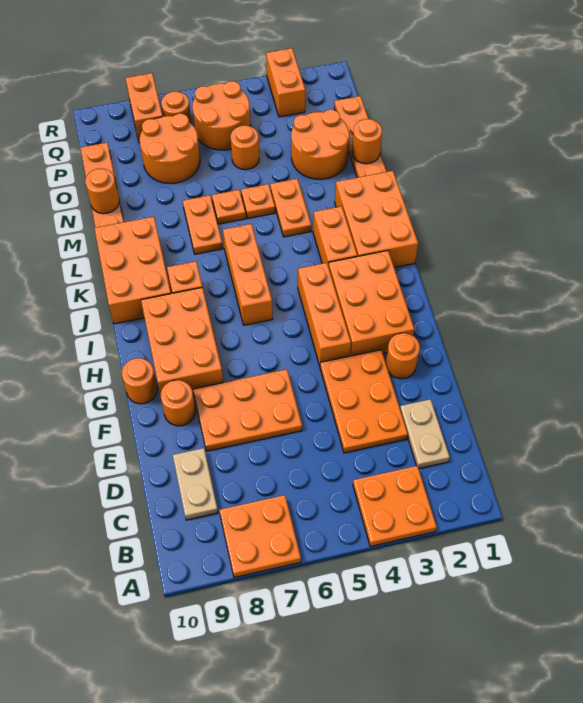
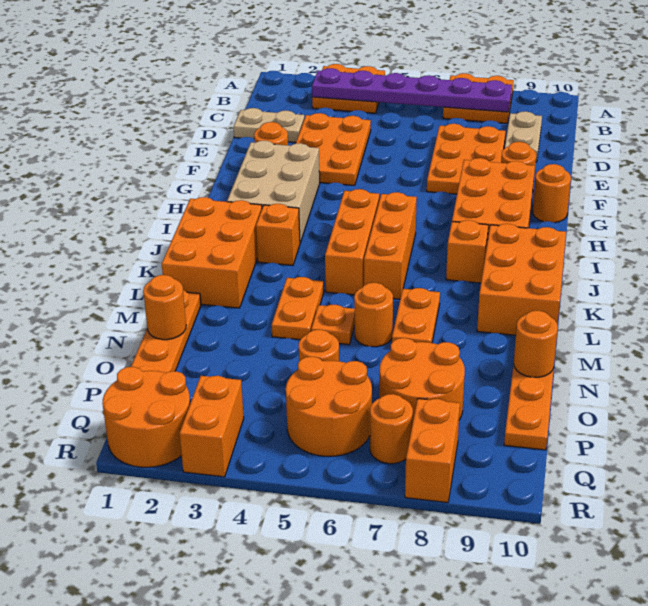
none -> purple plate B3:B8 level 2
tan plate C2:D2 level 1 -> tan plate D1:D2 level 1
orange plate E6:F8 level 1 -> orange plate D7:F8 level 1
orange brick G2:I3 level 1 -> tan brick G2:I3 level 1
orange brick G4:I4 level 1 -> orange brick I5:K5 level 1
orange brick J3:K3 level 1 -> orange brick J3 level 1
orange plate M6 level 1 -> orange round brick M6 level 1
orange round brick N2:O3 level 1 -> orange round brick Q1:R2 level 1

